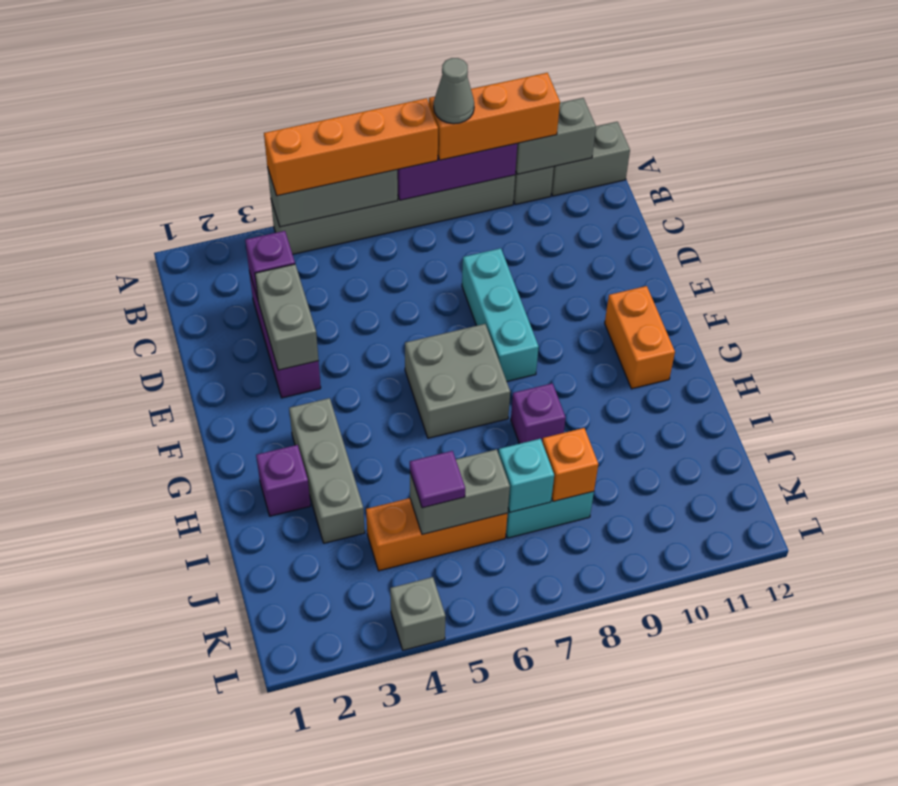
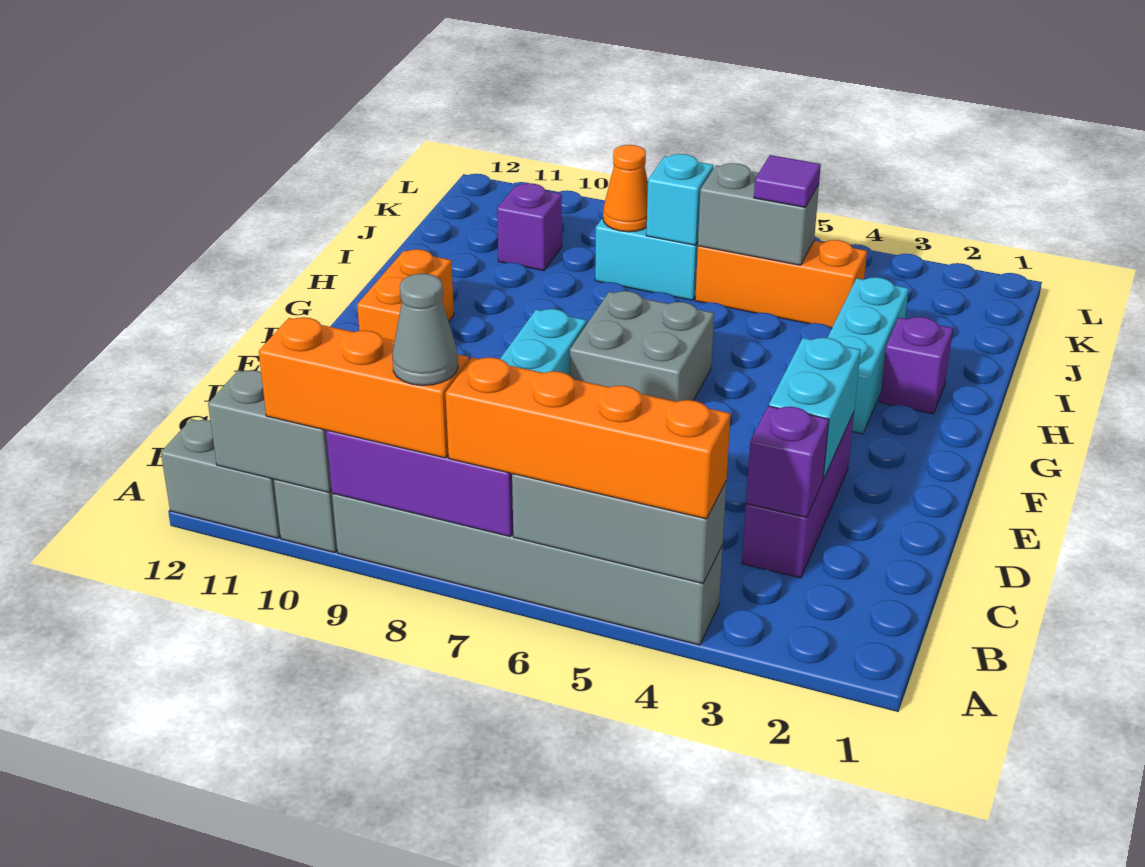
grey brick D3:E3 level 2 -> cyan brick D3:E3 level 2
grey brick G3:I3 level 1 -> cyan brick G3:I3 level 1
purple brick H8 level 1 -> purple brick J10 level 1
orange brick J8 level 2 -> orange cone J8 level 2
grey brick L4 level 1 -> none

